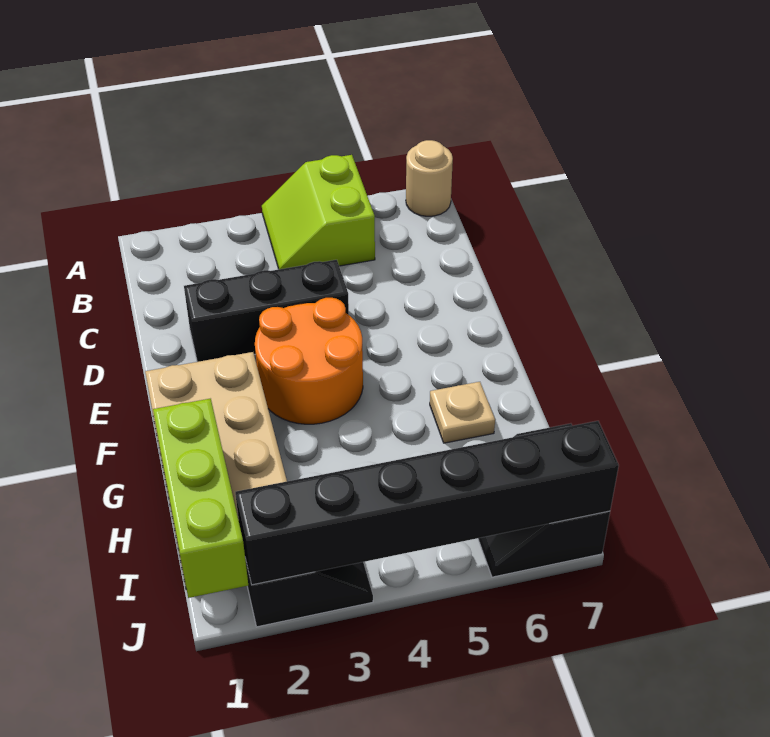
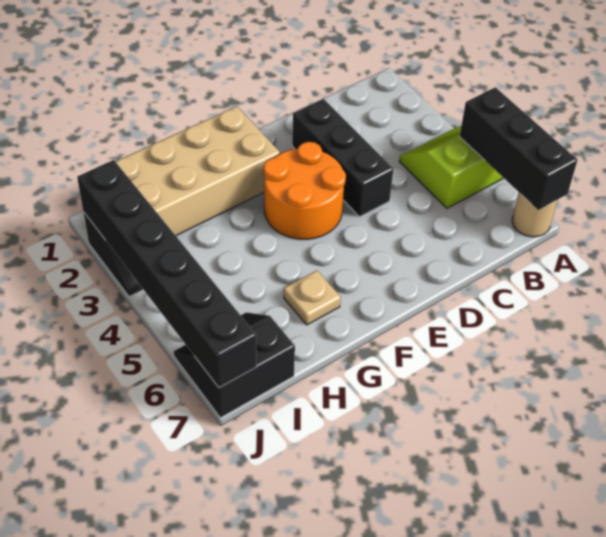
none -> black brick A5:A7 level 2
lime brick H1:J1 level 2 -> none

